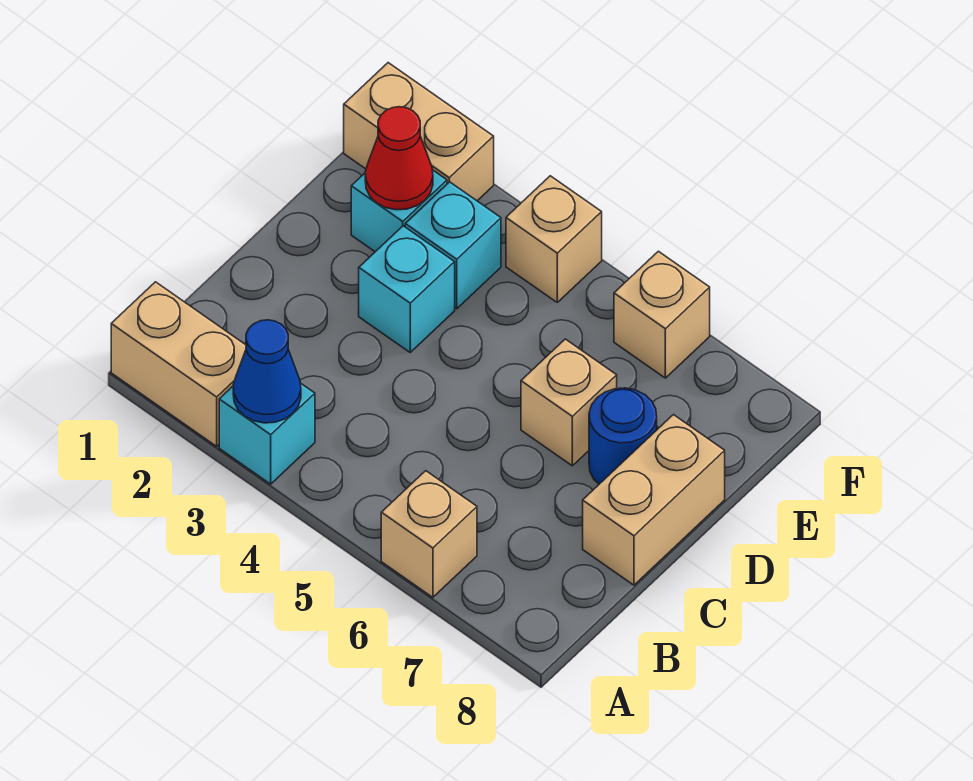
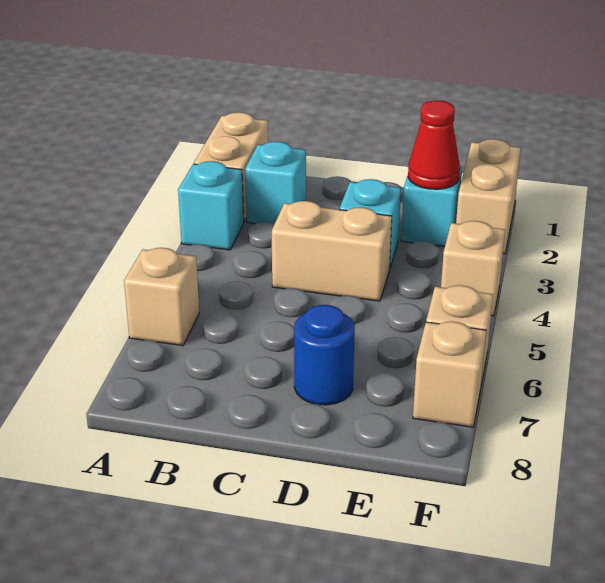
blue cone A3 level 2 -> none
tan brick C8:D8 level 1 -> tan brick C4:D4 level 1
tan brick D6 level 1 -> tan brick F7 level 1
cyan brick E3 level 1 -> cyan brick B2 level 1

